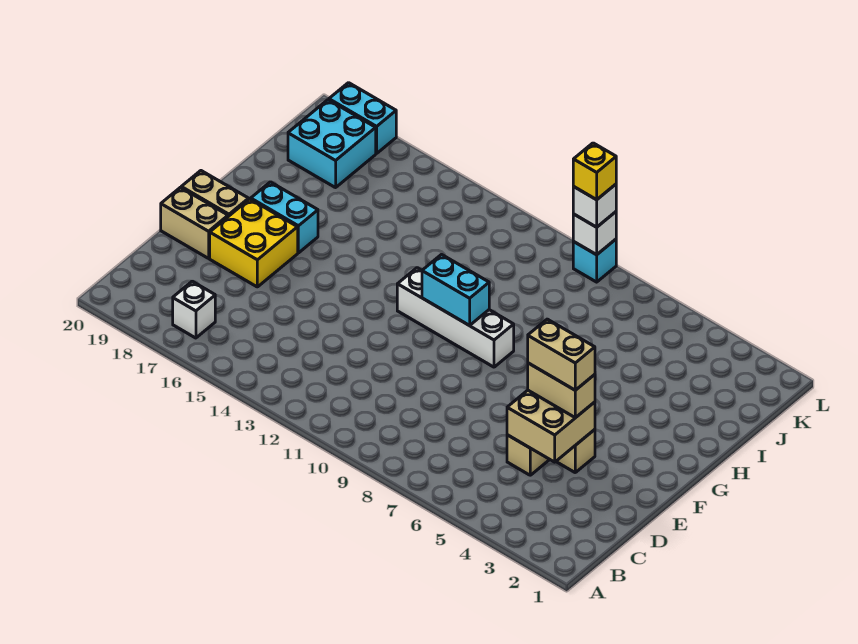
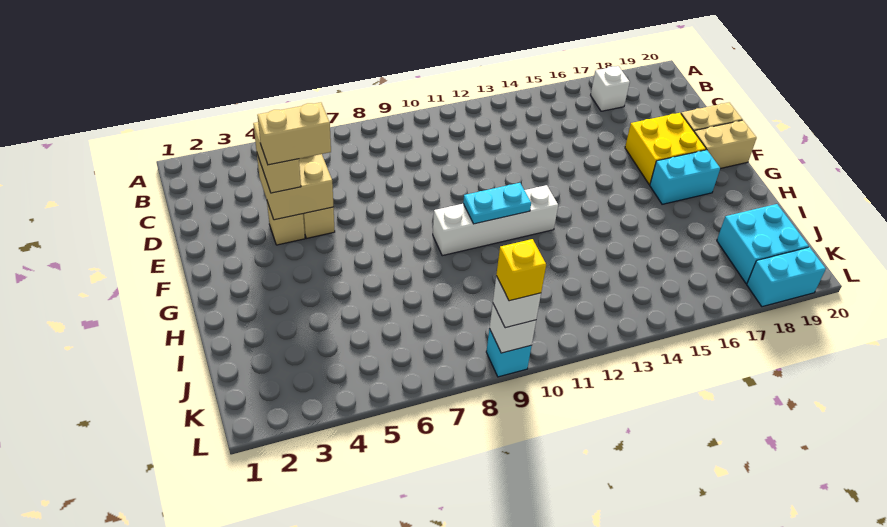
tan brick E4:E5 level 3 -> tan brick D4:E4 level 3
cyan brick G10:G11 level 2 -> cyan plate G10:G11 level 2

